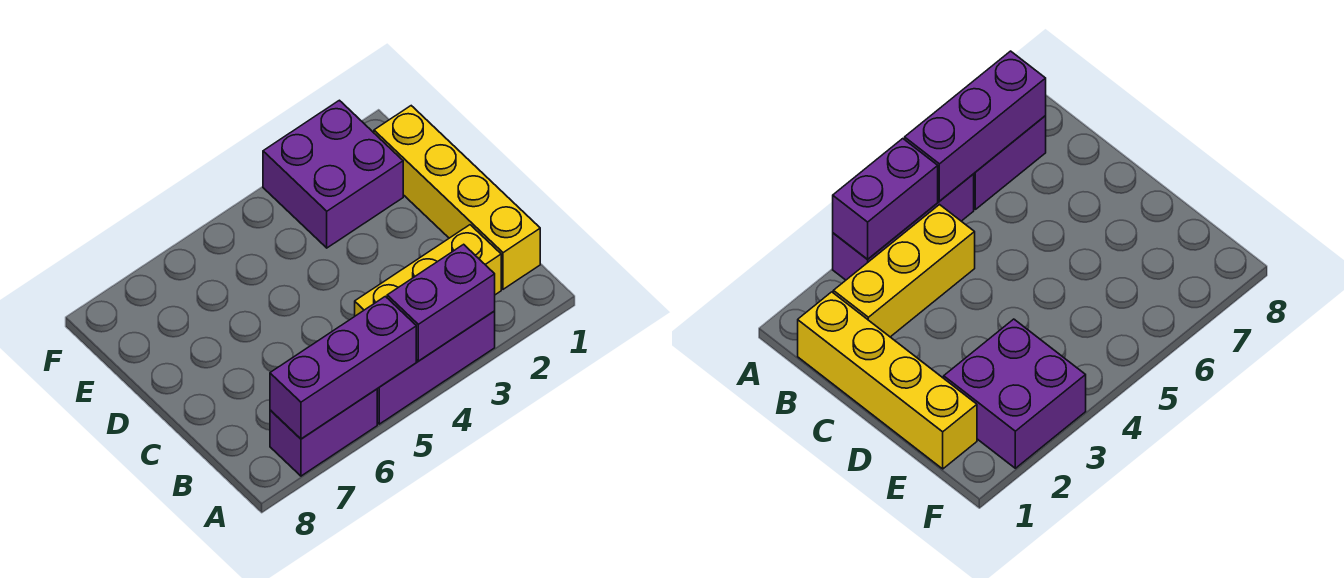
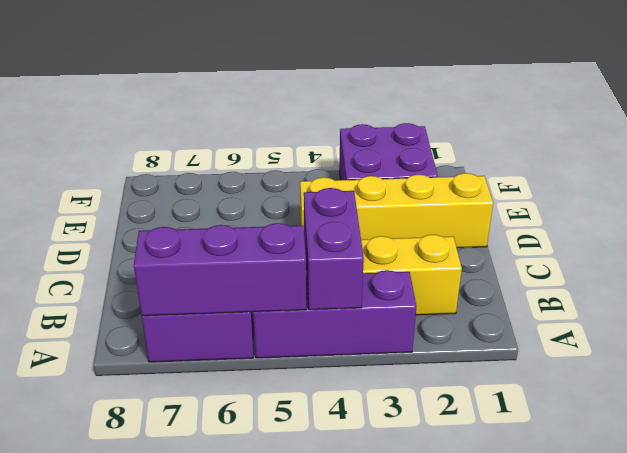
purple brick A3:A4 level 2 -> purple brick A4:B4 level 2
yellow brick B1:E1 level 1 -> yellow brick D1:D4 level 1

